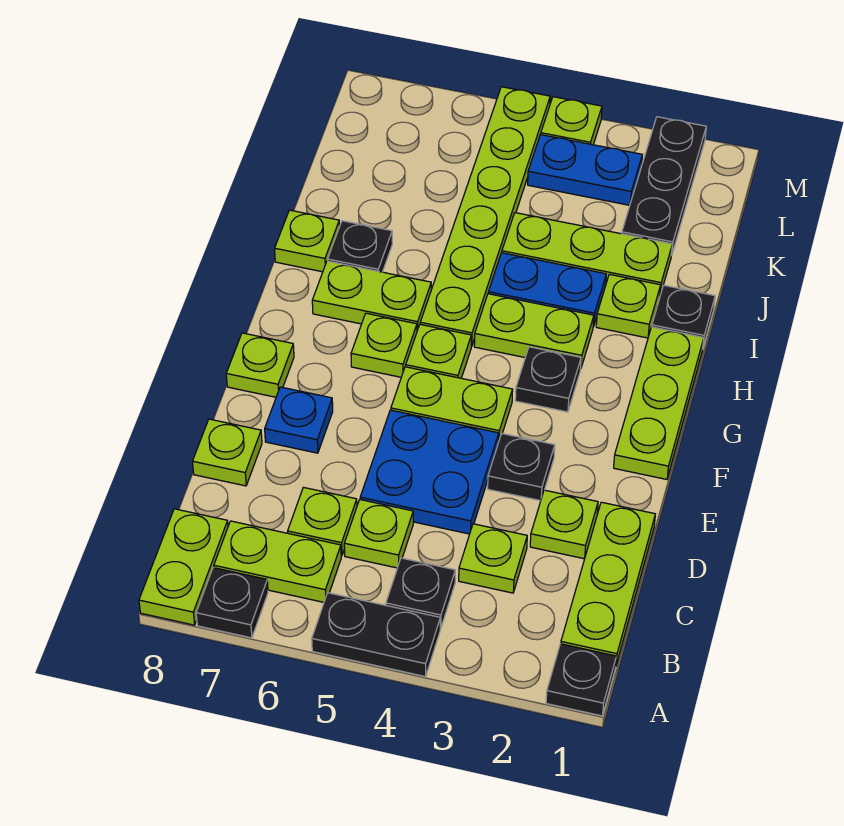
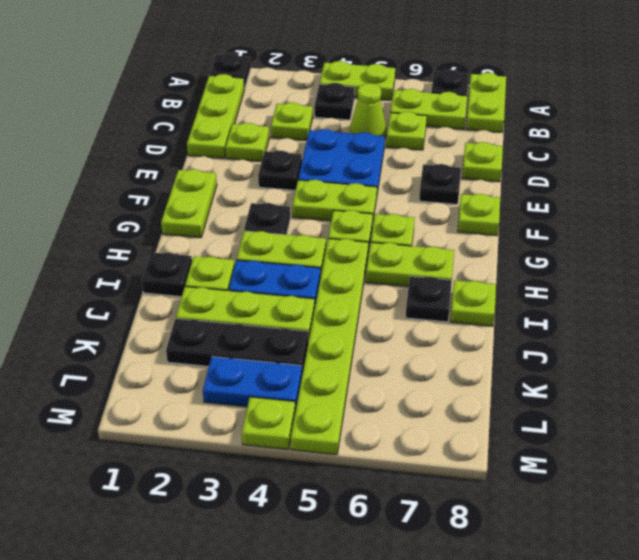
black plate A4:A5 level 1 -> lime plate A4:A5 level 1
lime plate C5 level 1 -> lime cone C5 level 1
blue plate E7 level 1 -> black plate E7 level 1
lime plate F1:H1 level 1 -> lime plate F1:G1 level 1
black plate K2:M2 level 1 -> black plate K2:K4 level 1

